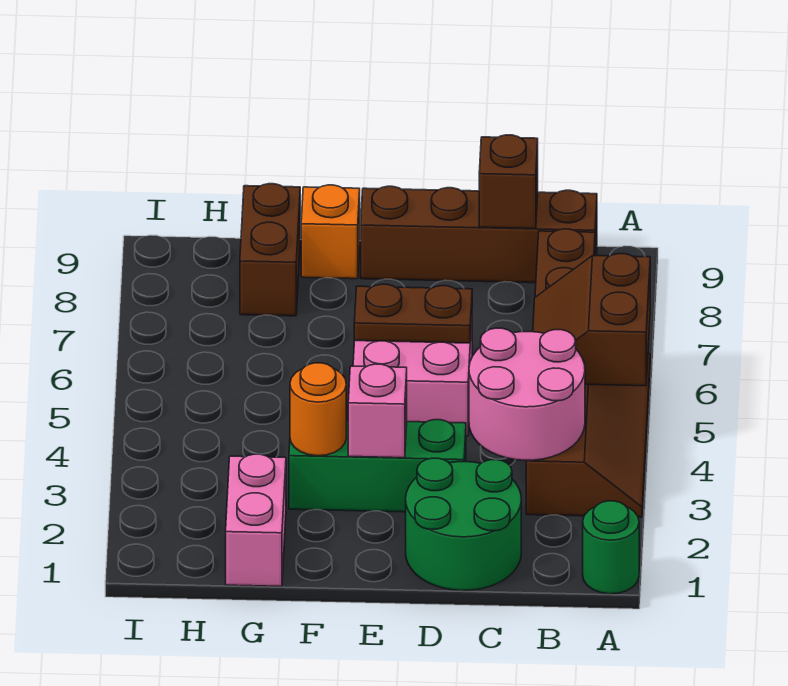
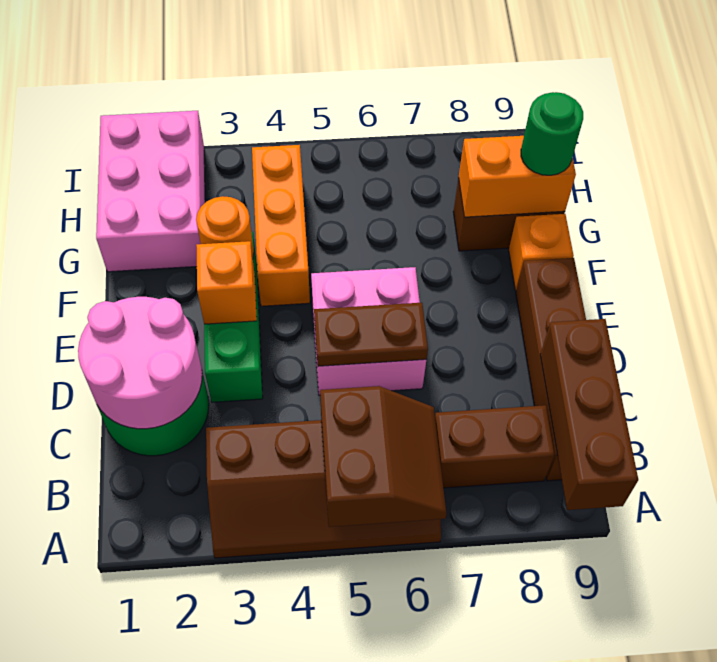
green round brick A1 level 1 -> green round brick G9 level 3
brown slope A5:B6 level 2 top A -> brown slope A5:B6 level 2 top 5
pink round brick B3:C4 level 2 -> pink round brick C1:D2 level 2
brown brick C9 level 2 -> brown brick A9:C9 level 2
brown plate D6:E6 level 2 -> brown plate D5:D6 level 2
pink brick E3 level 2 -> orange brick E3 level 2
none -> orange brick F4:H4 level 1
pink brick G1:G2 level 1 -> pink brick G1:I2 level 1
none -> orange brick G8:G9 level 2

